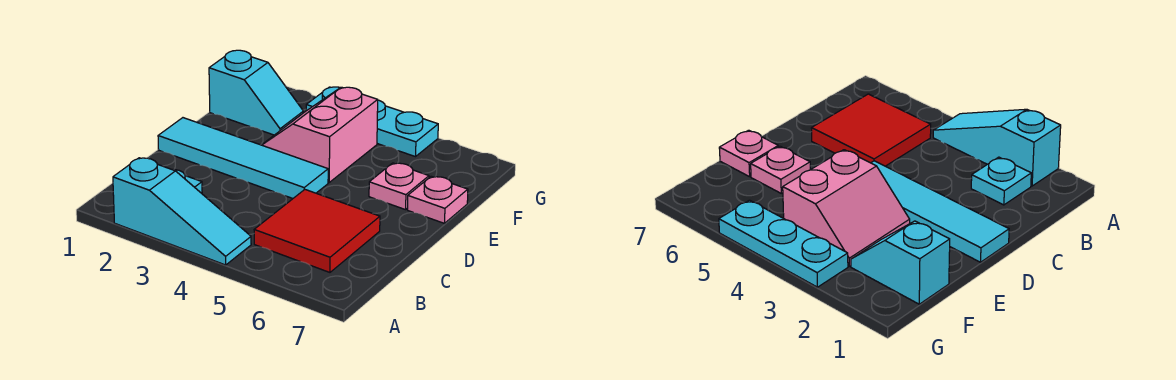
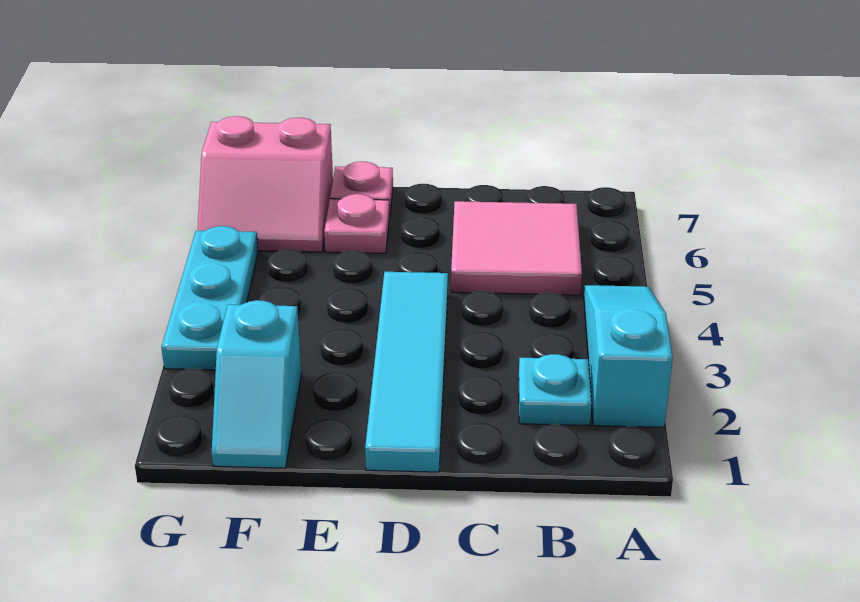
red tile B5:C6 level 1 -> pink tile B5:C6 level 1
pink slope E3:F4 level 1 top 4 -> pink slope F6:G7 level 1 top 7
cyan slope F1:F2 level 1 top 1 -> cyan slope F1:F2 level 1 top 2

